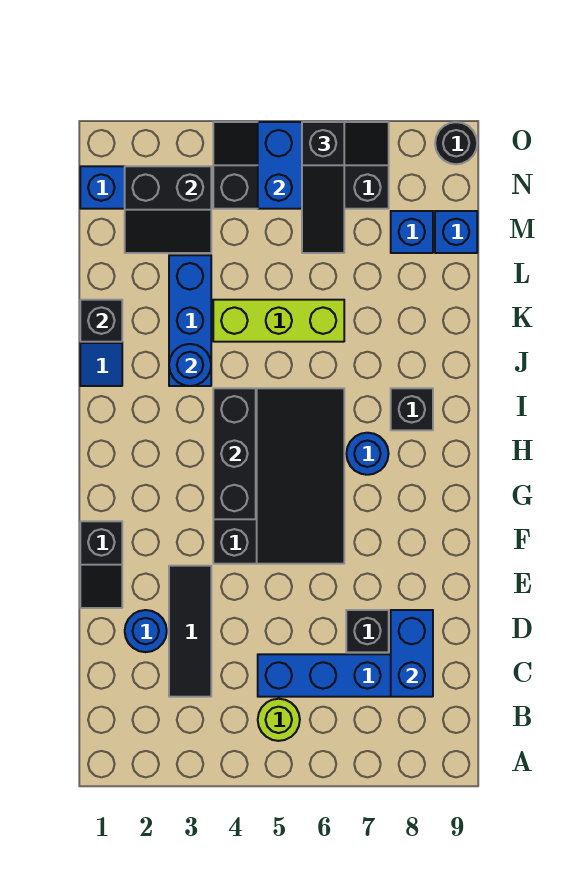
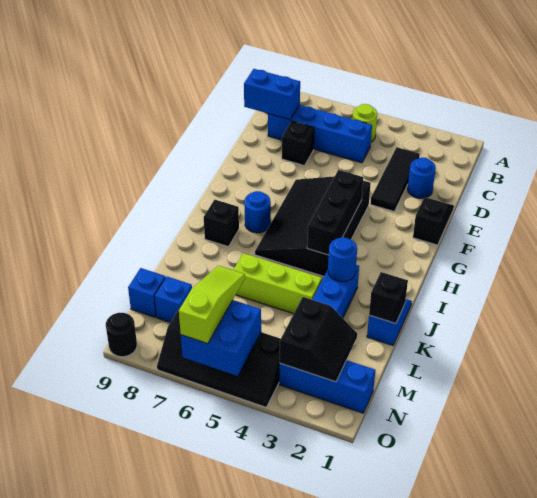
blue brick C8:D8 level 2 -> blue brick C8:C9 level 2
black slope M2:N3 level 2 top N -> black slope M2:N3 level 2 top 3
black slope M6:O6 level 3 top O -> lime slope M6:O6 level 3 top O

